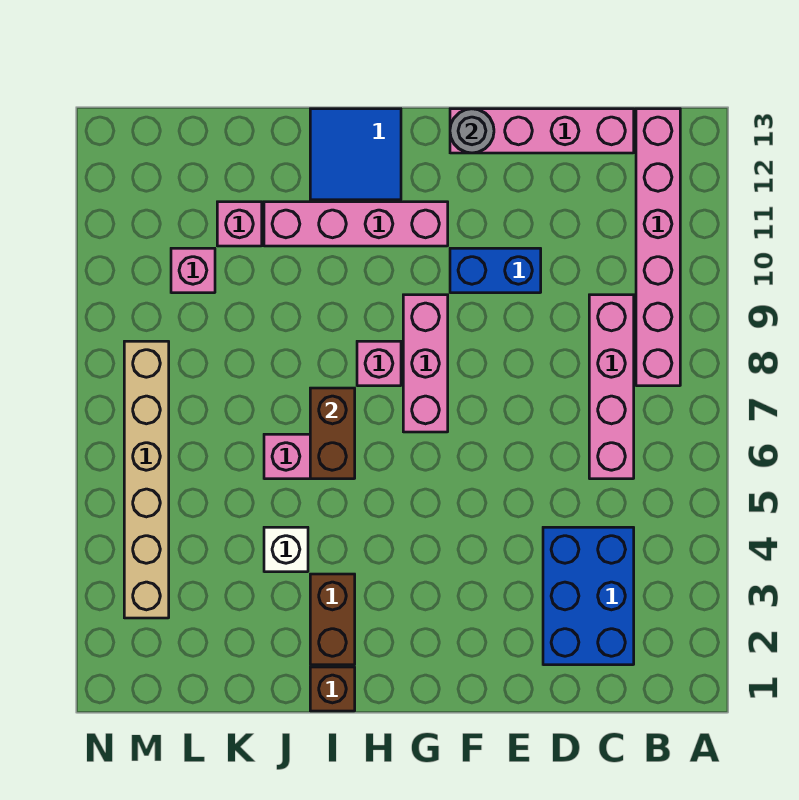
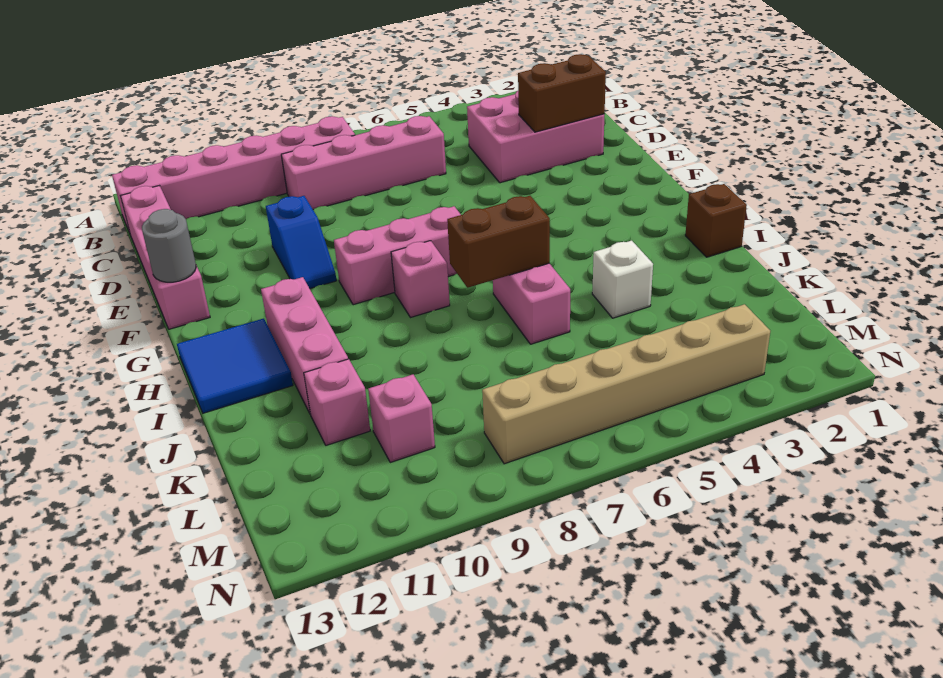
blue brick C2:D4 level 1 -> pink brick C2:D4 level 1
blue brick E10:F10 level 1 -> blue slope E10:F10 level 1 top E
pink brick G11:J11 level 1 -> pink brick H11:J11 level 1
brown brick I2:I3 level 1 -> brown brick D2:D3 level 2

